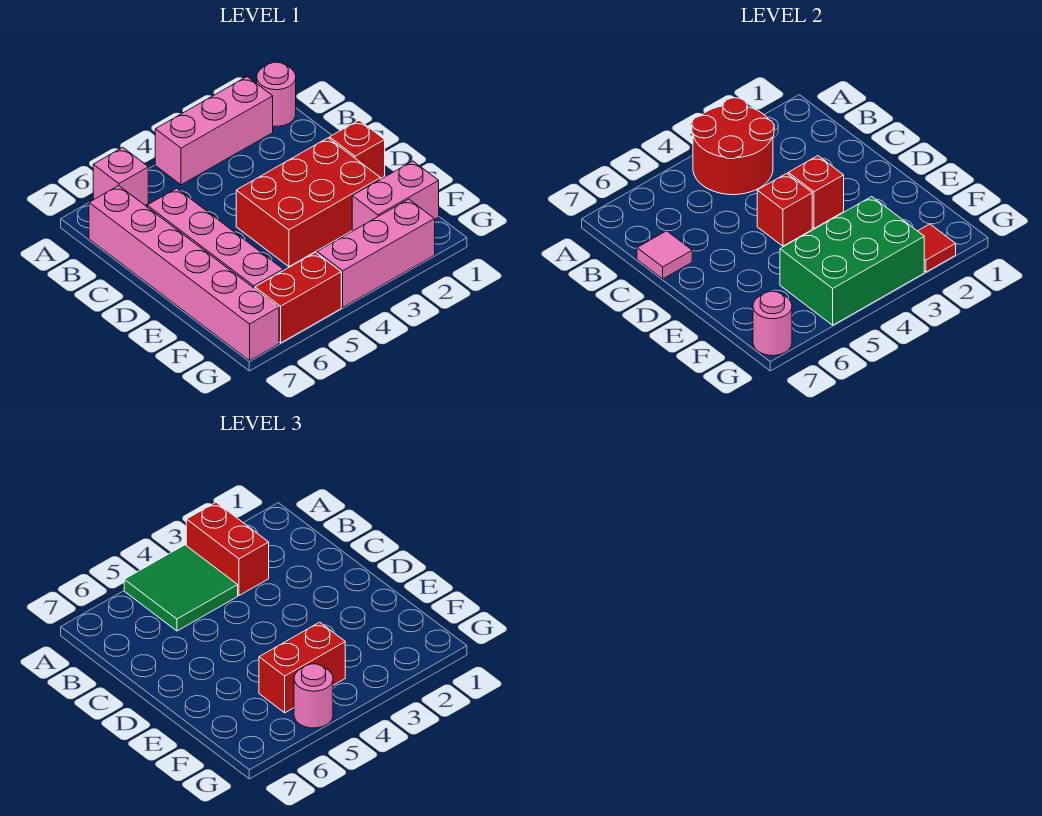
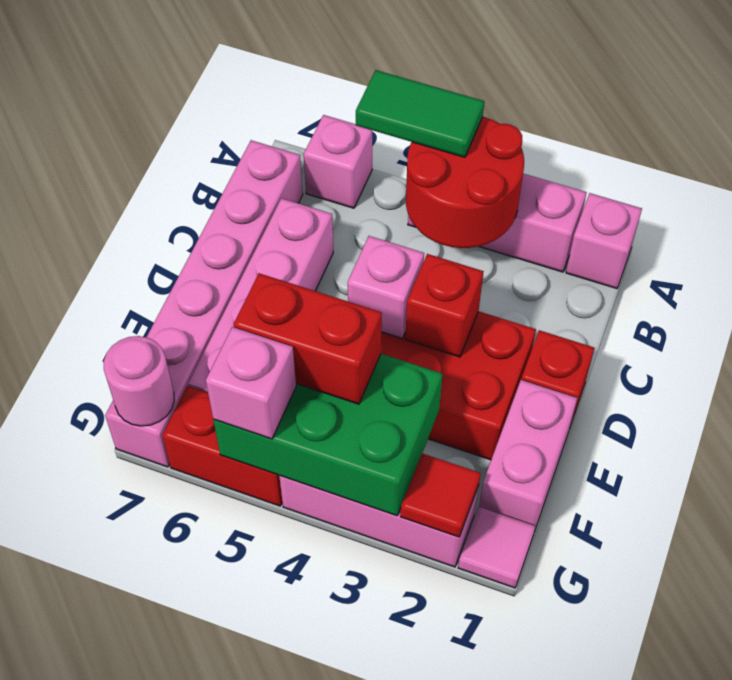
pink round brick A1 level 1 -> pink brick A1 level 1
red brick A3:B3 level 3 -> none
green tile A4:B5 level 3 -> green tile A4:A5 level 3
pink tile C7 level 2 -> pink tile G1 level 1
red brick D4 level 2 -> pink brick D4 level 2
pink brick F1:F2 level 1 -> pink brick E1:F1 level 1
pink round brick G5 level 3 -> pink brick G5 level 3

